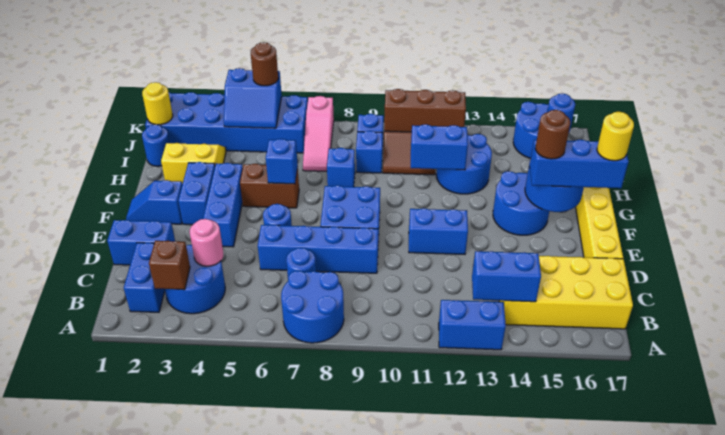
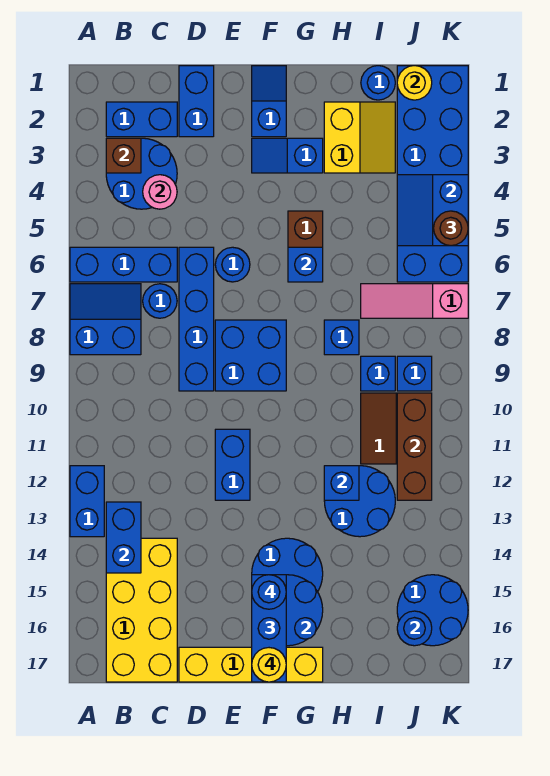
blue round brick A7:B8 level 1 -> blue slope A7:B8 level 1 top 8
blue brick E4:G4 level 1 -> blue brick A6:C6 level 1
blue brick F3:G3 level 1 -> blue slope F3:G3 level 1 top G
brown round brick F15 level 4 -> blue round brick F15 level 4
blue brick H11:H12 level 2 -> blue brick H12 level 2

